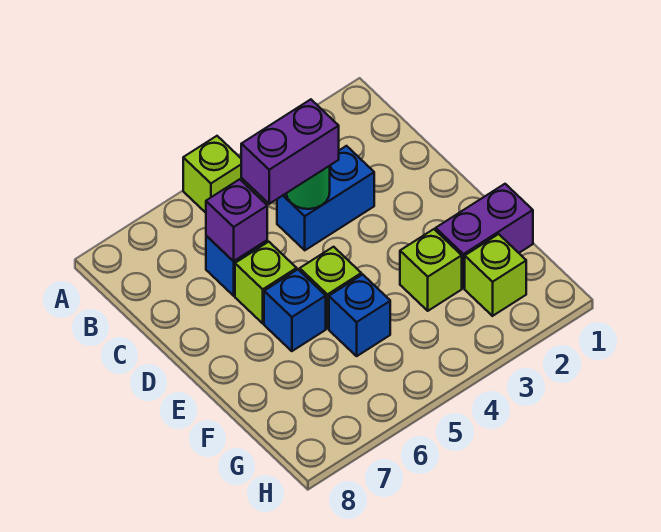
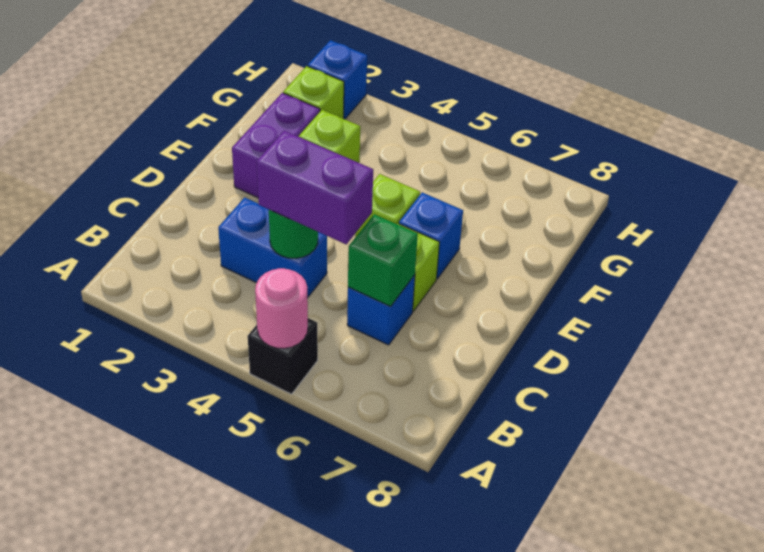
lime brick A5 level 1 -> black brick A5 level 1
none -> pink round brick A5 level 2
purple brick C6 level 2 -> green brick C6 level 2
purple brick F1:F2 level 1 -> purple brick E2:F2 level 1
blue brick F5 level 1 -> blue brick H2 level 1

